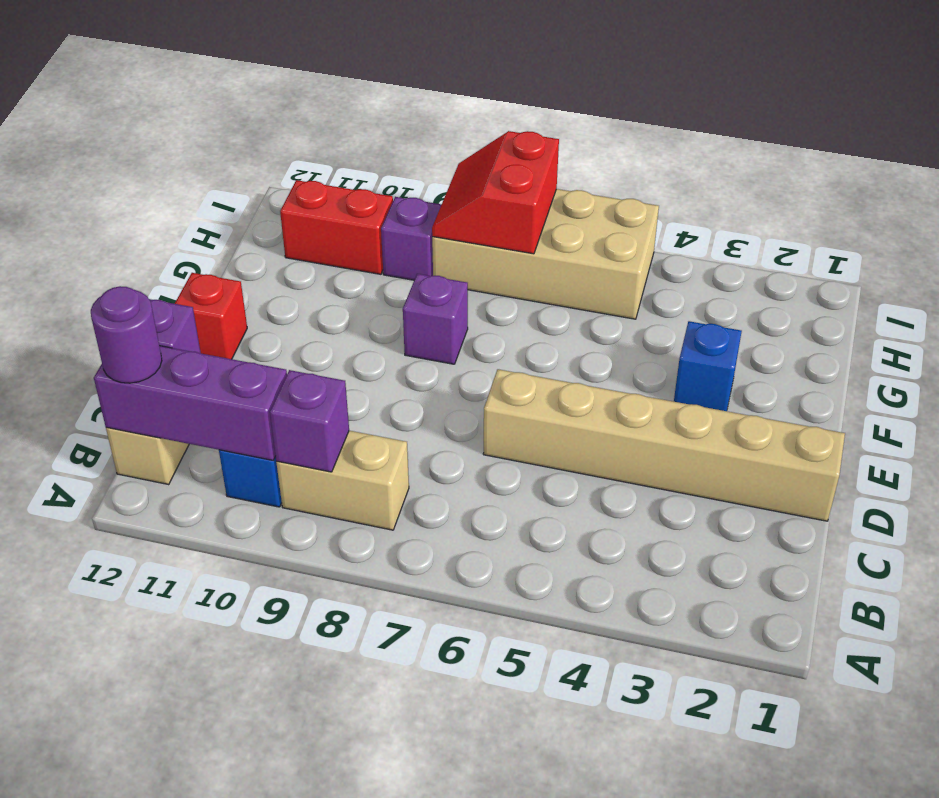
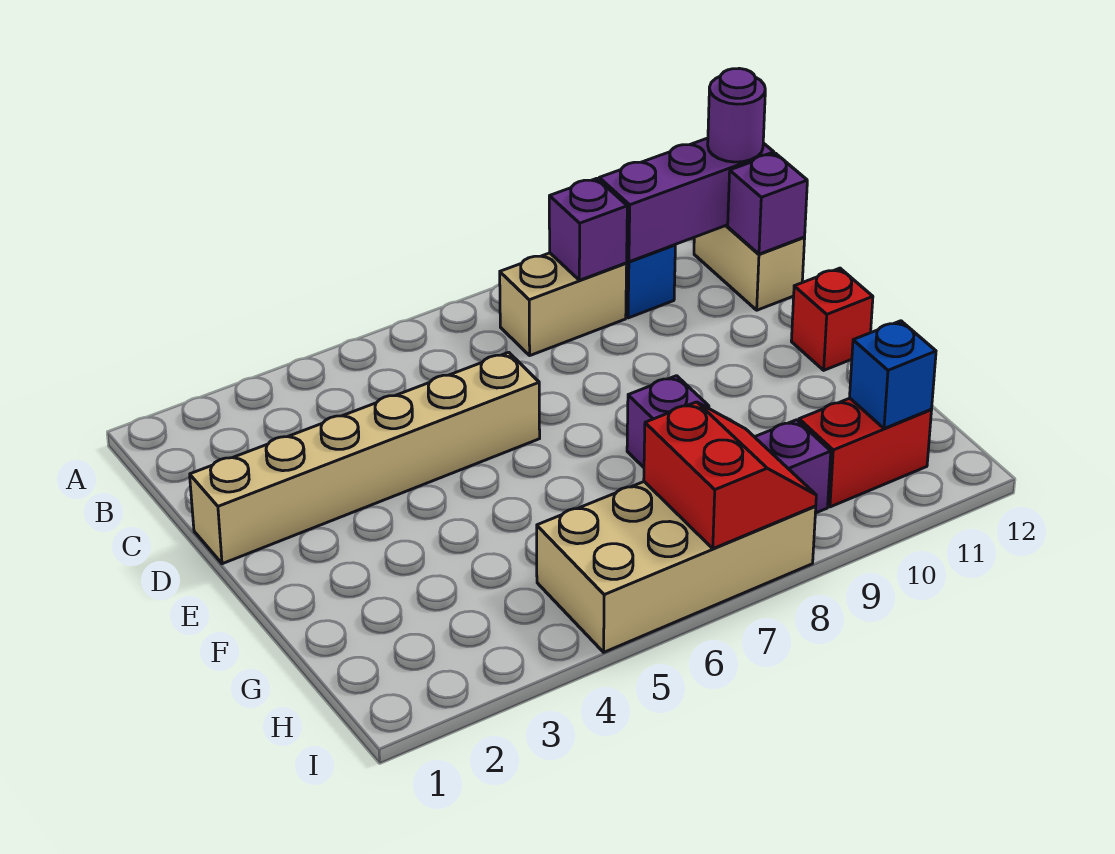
blue brick F3 level 1 -> blue brick H11 level 2

